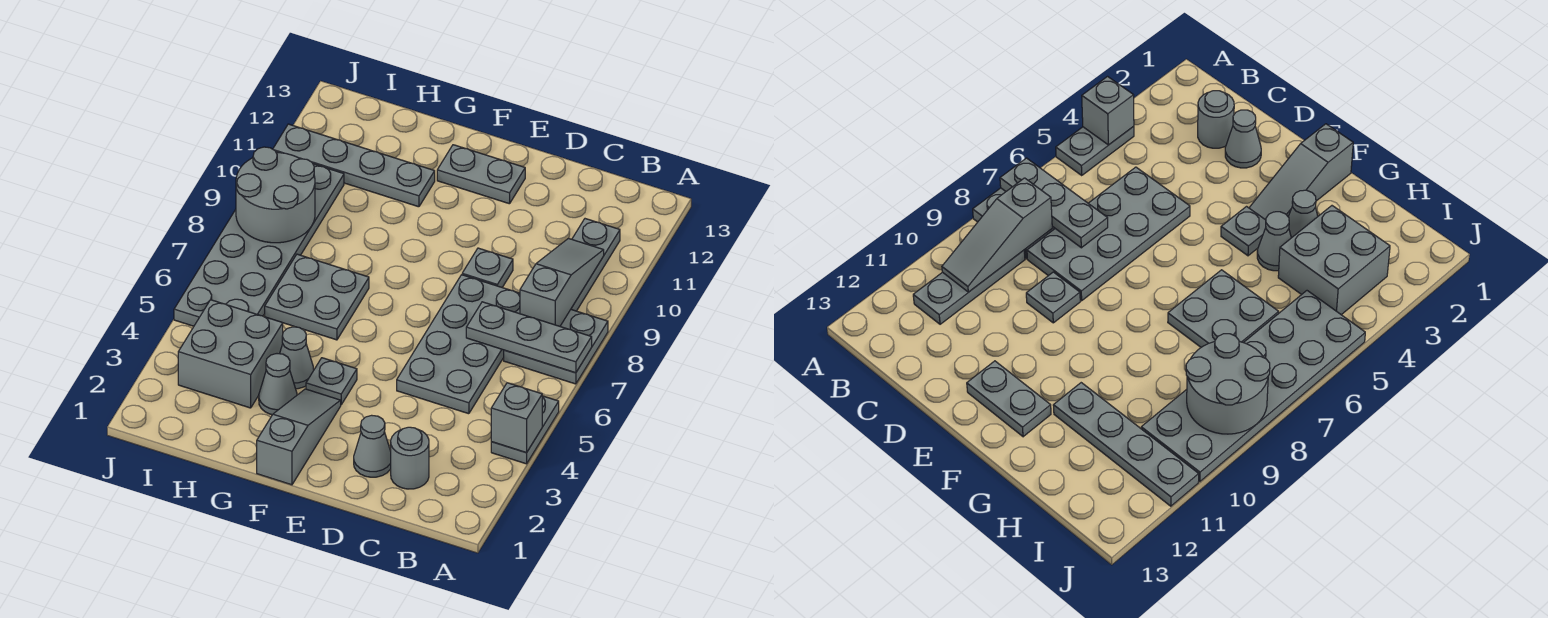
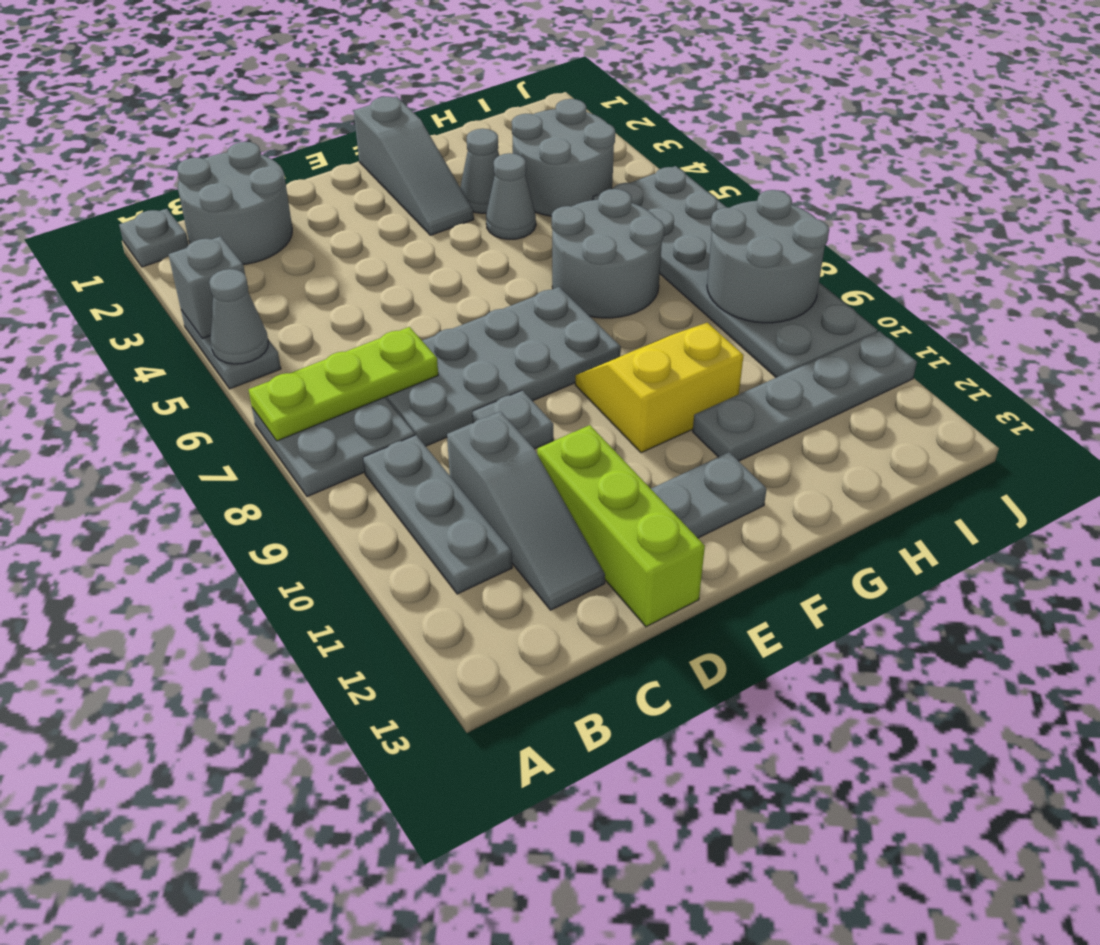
grey plate A7:C7 level 2 -> lime plate A7:C7 level 2
grey slope B8:B10 level 2 top 8 -> grey slope C10:C12 level 1 top 10
grey round brick C2 level 1 -> grey round brick B1:C2 level 1
grey plate C5:D8 level 1 -> grey plate C7:F8 level 1
grey cone D2 level 1 -> grey cone A5 level 2
none -> lime brick D11:D13 level 1
grey plate F4 level 1 -> grey plate A1 level 1
none -> yellow slope F9:G10 level 1 top 10
grey plate G6:H7 level 1 -> grey round brick G6:H7 level 1
grey brick H3:I4 level 1 -> grey round brick H3:I4 level 1

